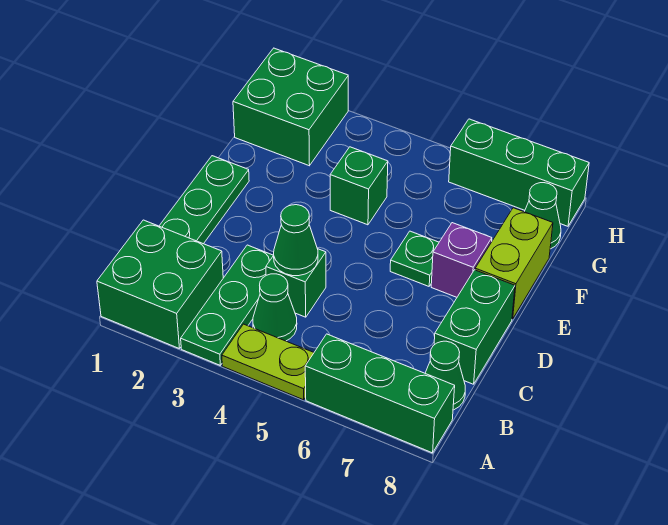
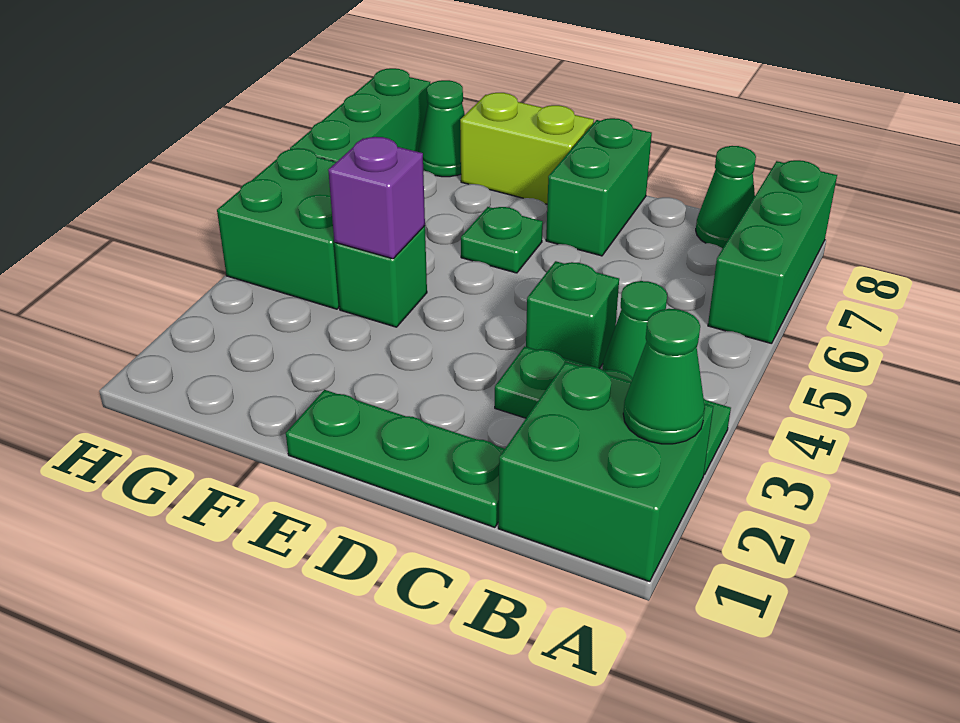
lime plate A4:A5 level 1 -> none
green cone C4 level 2 -> green cone A2 level 2
green brick C8:D8 level 1 -> green brick D7:D8 level 1
purple brick E7 level 1 -> purple brick F4 level 2
green brick G1:H2 level 1 -> green brick G4:H5 level 1

